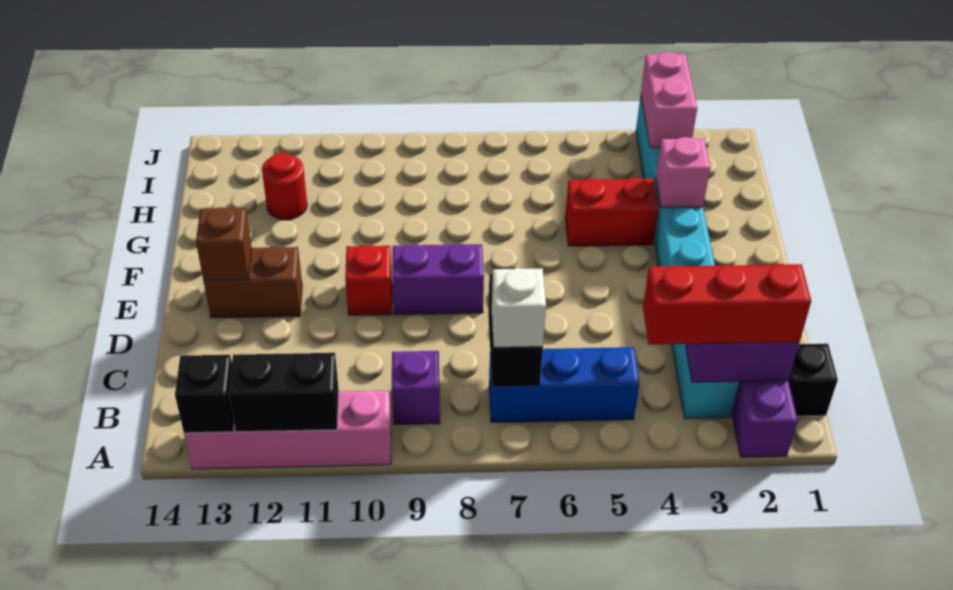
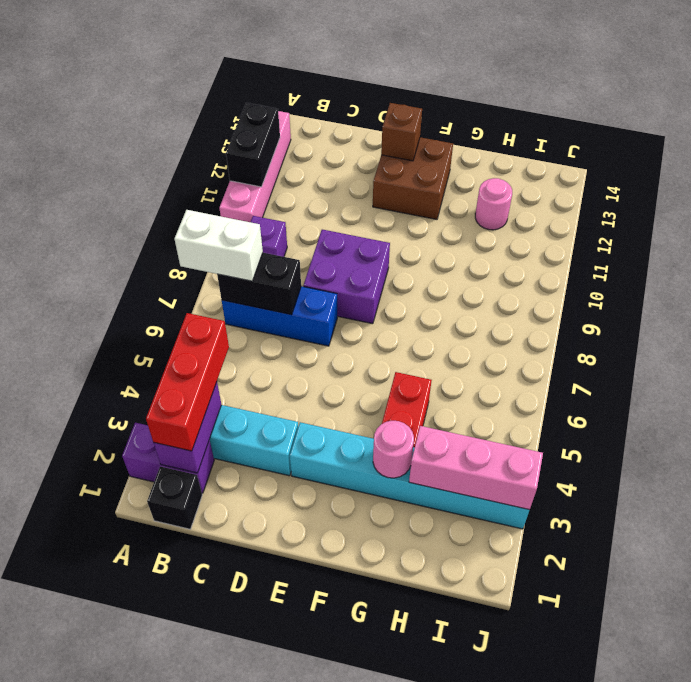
black brick A13 level 2 -> none
blue brick B5:B7 level 1 -> blue brick B7:D7 level 1
white brick B7 level 3 -> white brick A7:B7 level 3
purple brick E8:E9 level 1 -> purple brick D8:E9 level 1
red brick E10 level 1 -> none
brown brick E12:E13 level 1 -> brown brick E12:F13 level 1
pink brick G3 level 2 -> pink round brick G3 level 2
red round brick H12 level 1 -> pink round brick H12 level 1
pink brick I3:J3 level 2 -> pink brick H3:J3 level 2

